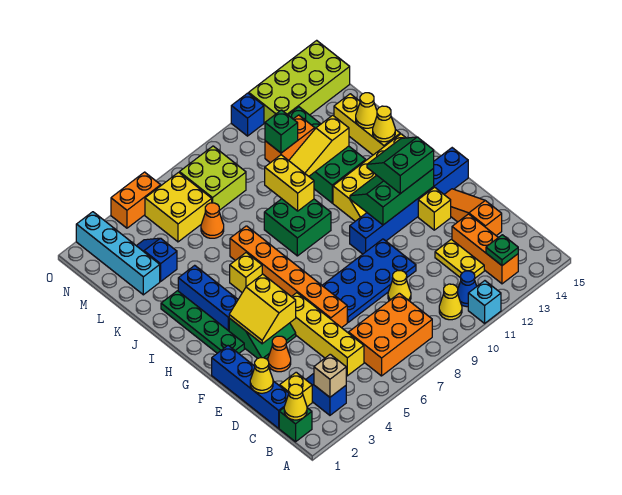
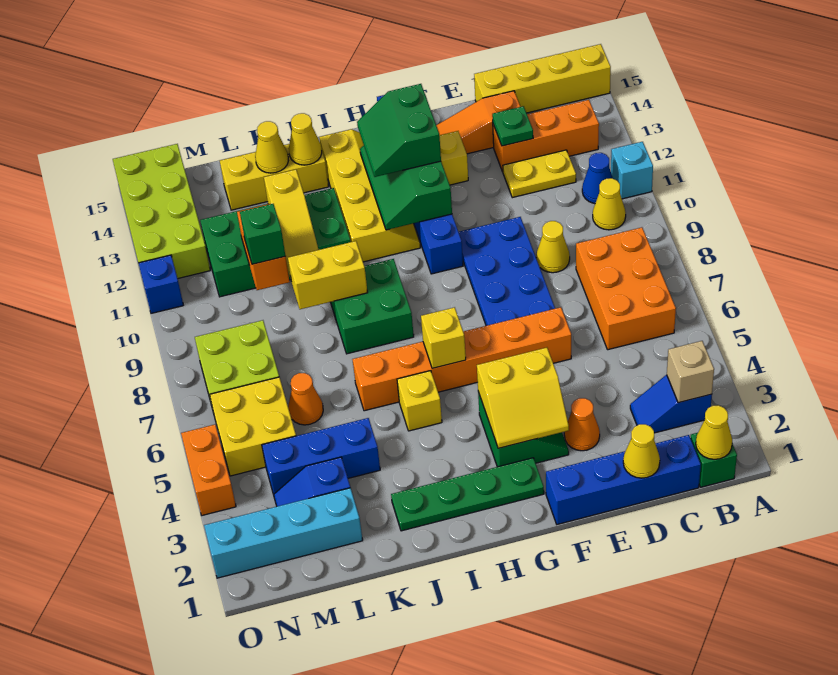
green plate B13 level 2 -> green plate D13 level 2
yellow brick C2 level 1 -> yellow brick H6 level 2
yellow brick C5:F5 level 1 -> yellow brick A15:D15 level 1
blue brick H3:J3 level 1 -> blue brick K4:M4 level 1

